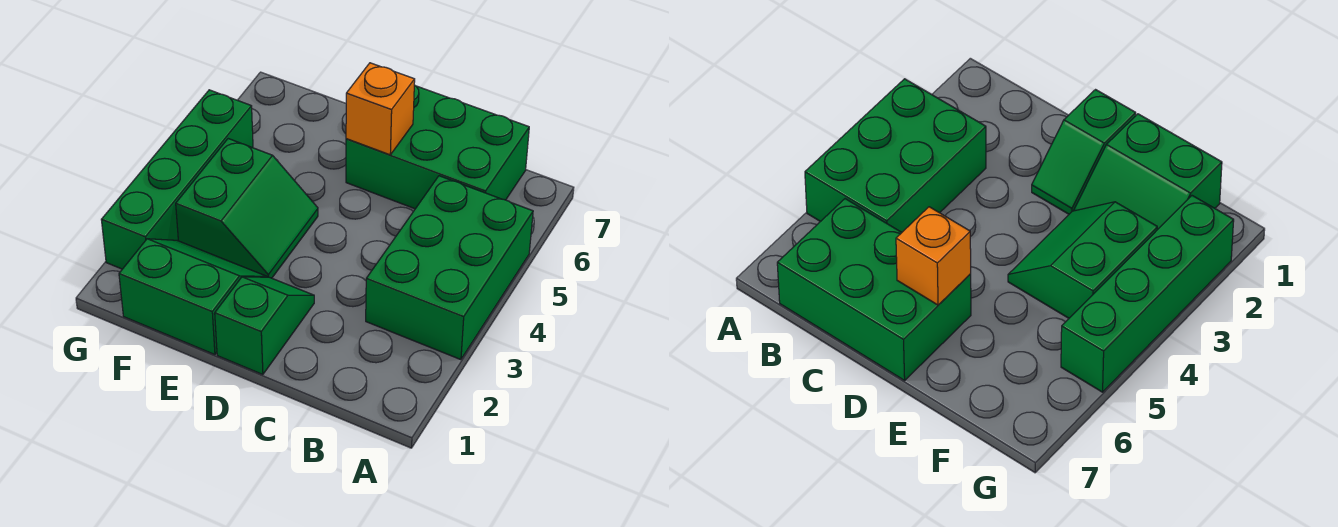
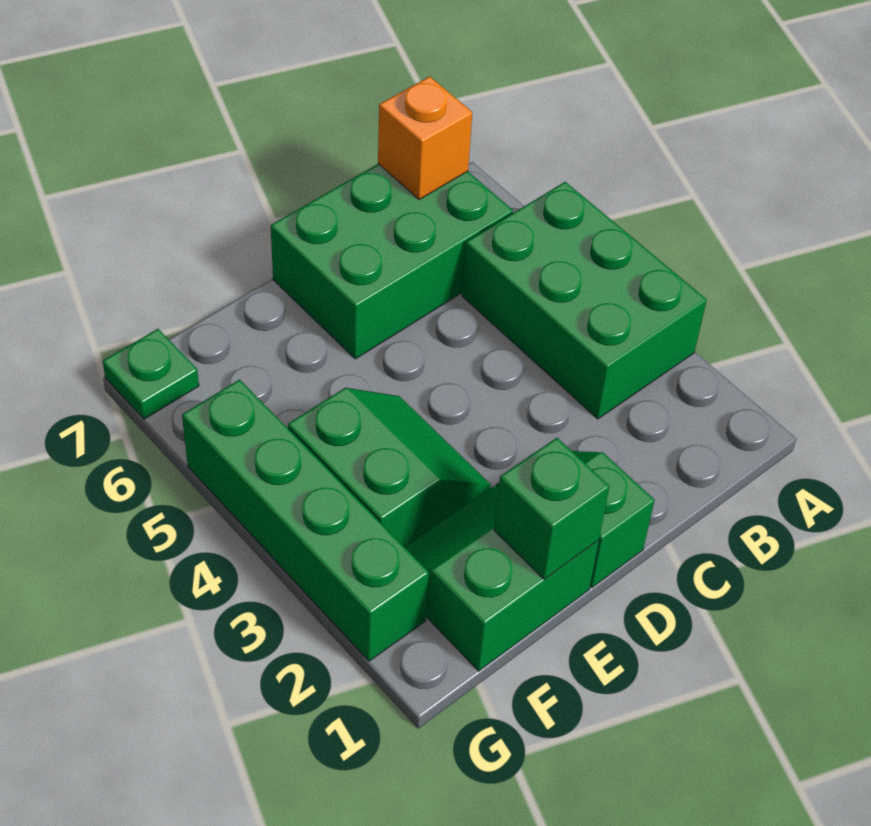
orange brick D6 level 2 -> orange brick B7 level 2
none -> green brick E1 level 2
none -> green plate G7 level 1

